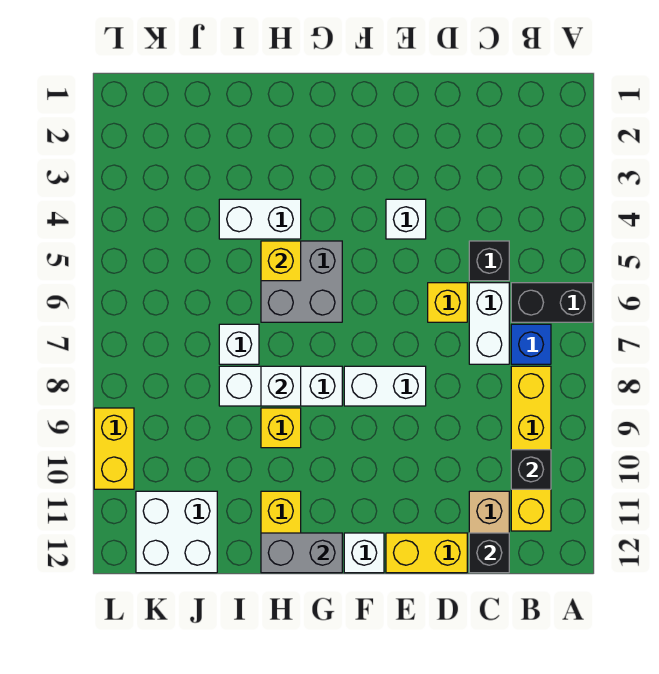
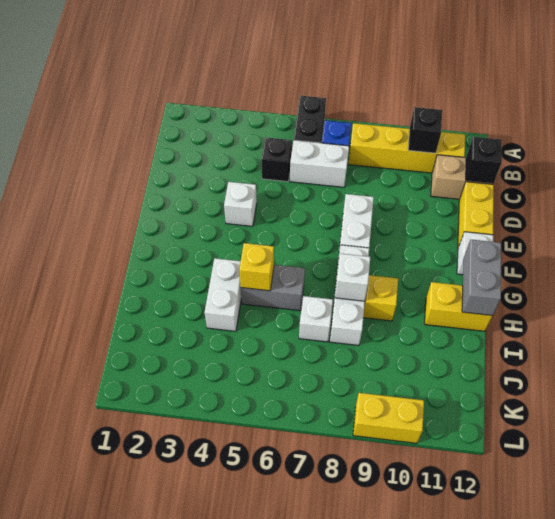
yellow brick D6 level 1 -> none
grey brick G5:H6 level 1 -> grey brick H5:H6 level 1
white brick J11:K12 level 1 -> none

